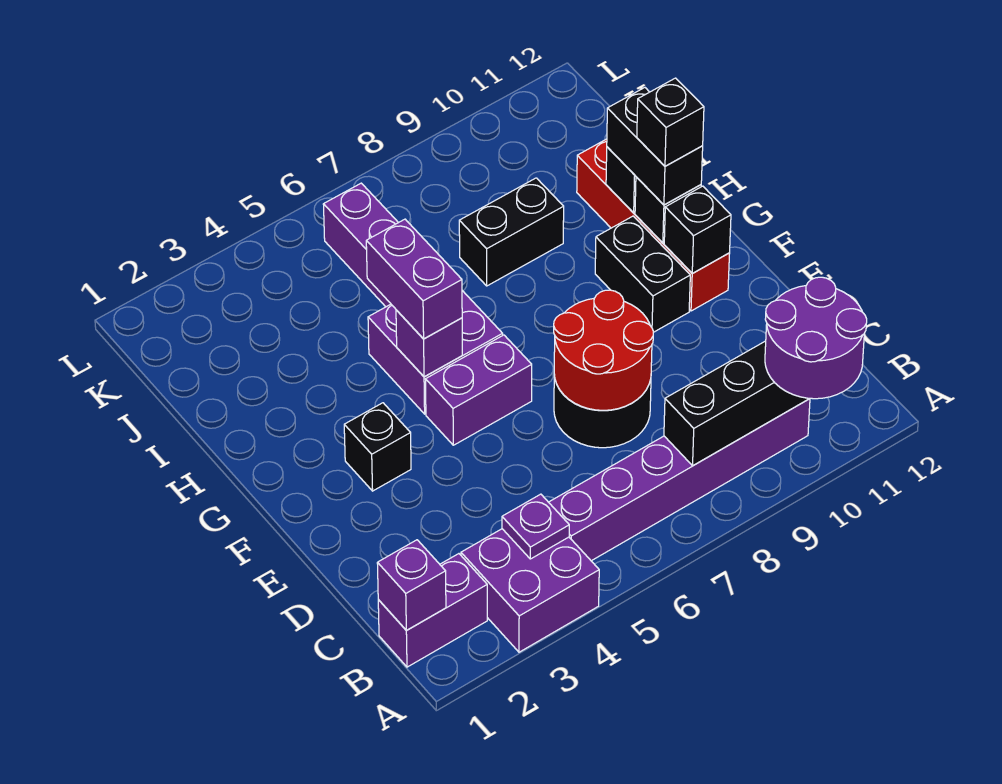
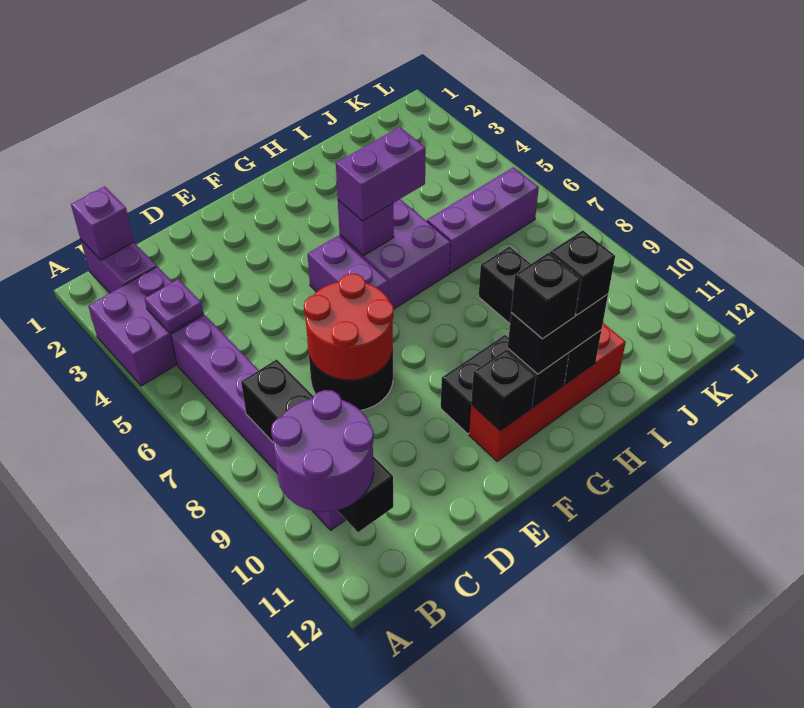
black brick F3 level 1 -> black brick H11 level 4

